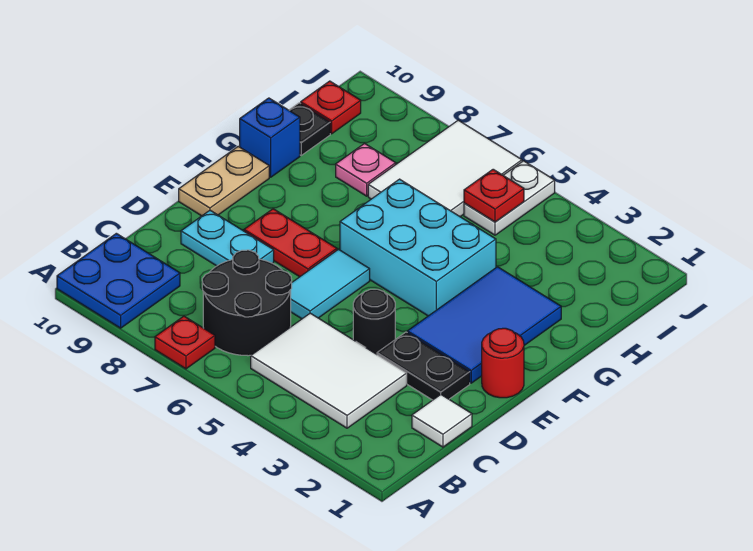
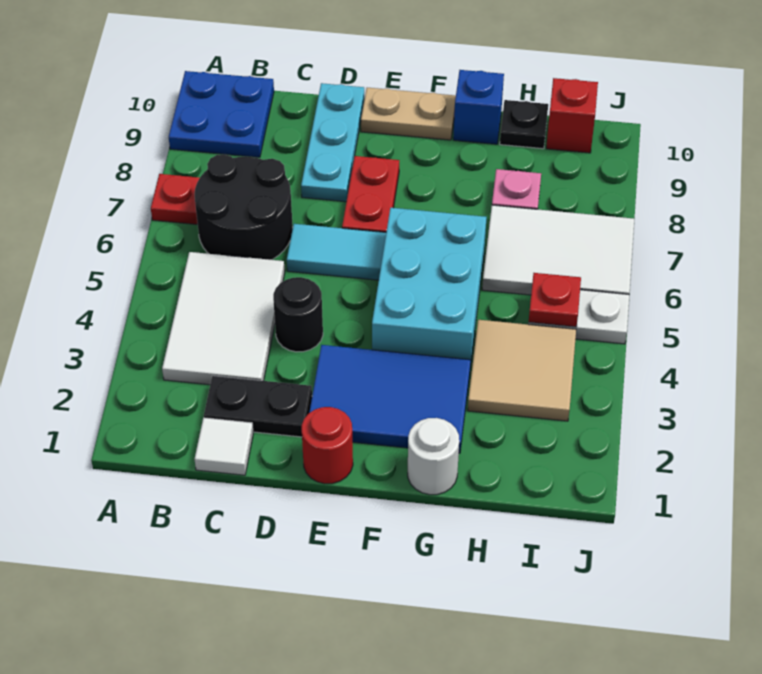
black plate D2:D3 level 1 -> black plate C2:D2 level 1
cyan plate D8:D9 level 1 -> cyan plate D8:D10 level 1
none -> white round brick G1 level 1
none -> tan tile H3:I4 level 1
red plate I10 level 1 -> red brick I10 level 1

